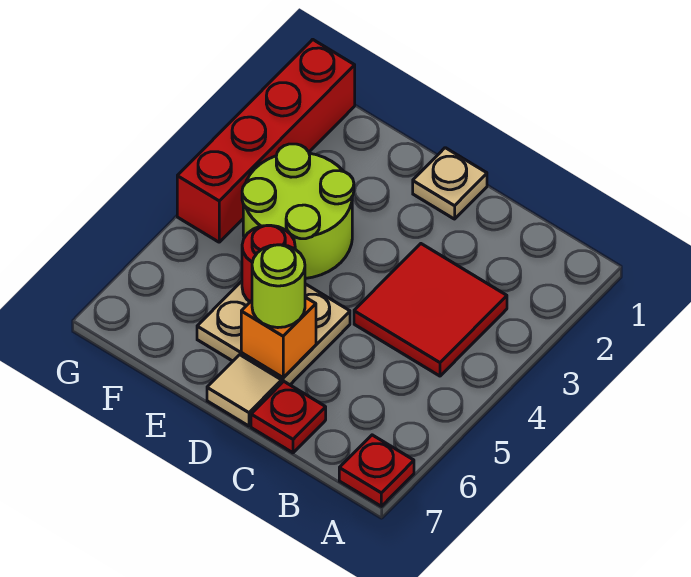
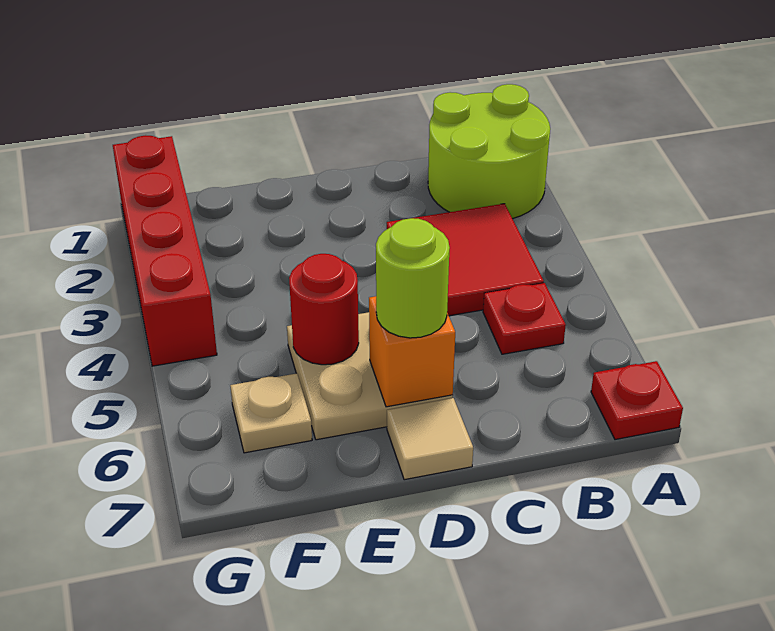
red plate C7 level 1 -> red plate B5 level 1
tan plate D1 level 1 -> tan plate F6 level 1
lime round brick E3:F4 level 1 -> lime round brick A1:B2 level 1

